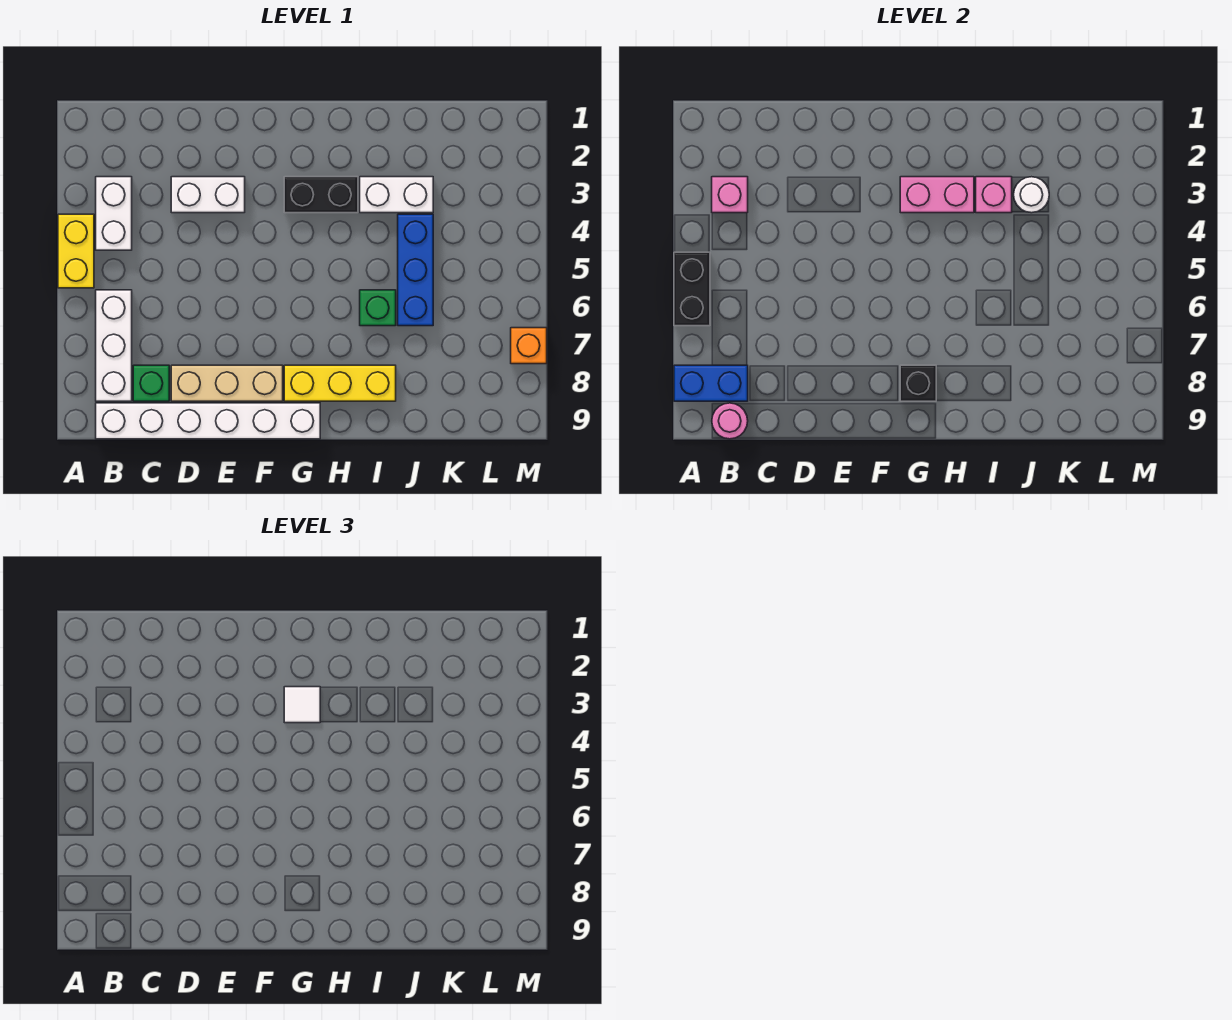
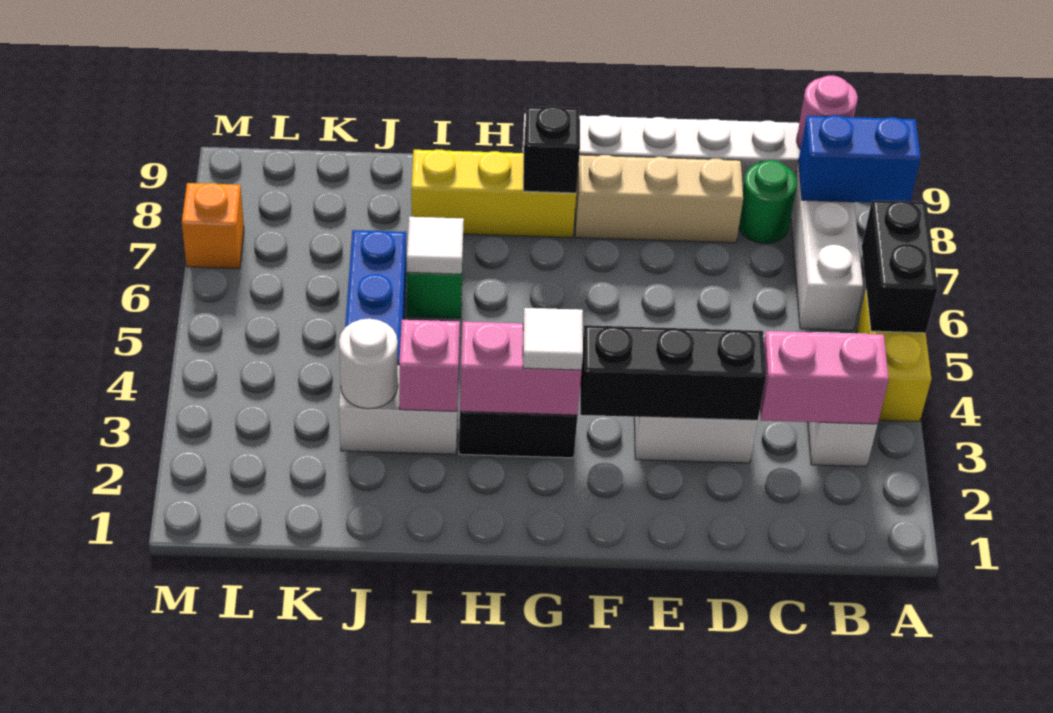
pink brick B3 level 2 -> pink brick B3:C3 level 2
green brick C8 level 1 -> green round brick C8 level 1
none -> black brick D3:F3 level 2
none -> white tile I6 level 2

